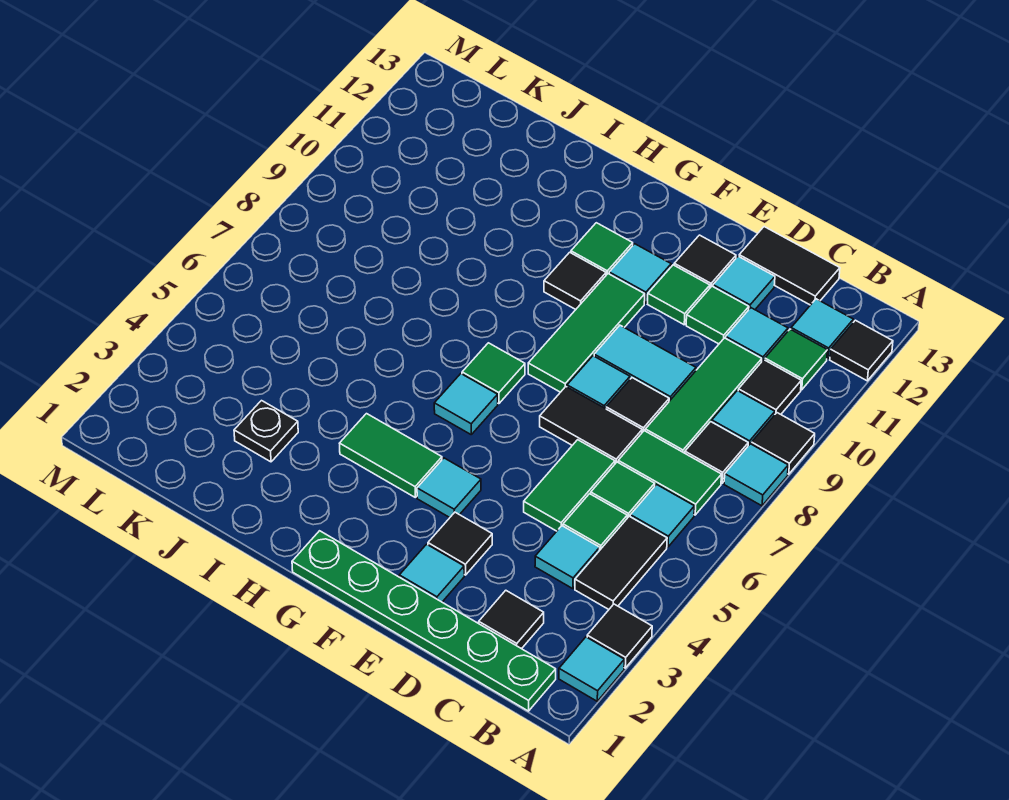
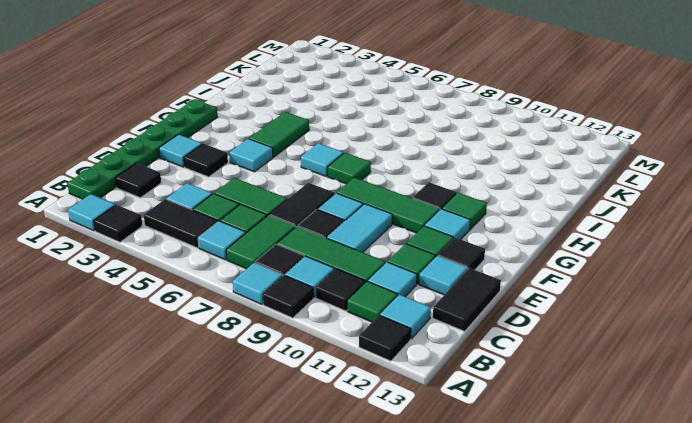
black plate J3 level 1 -> none

